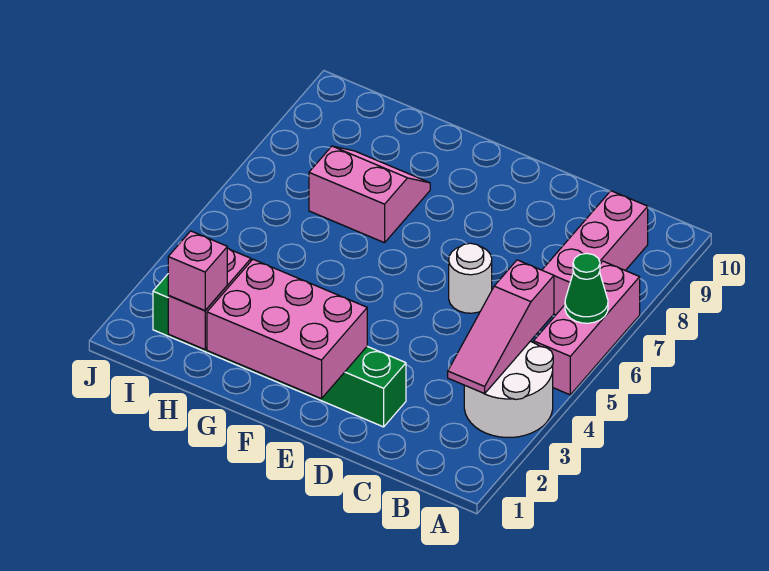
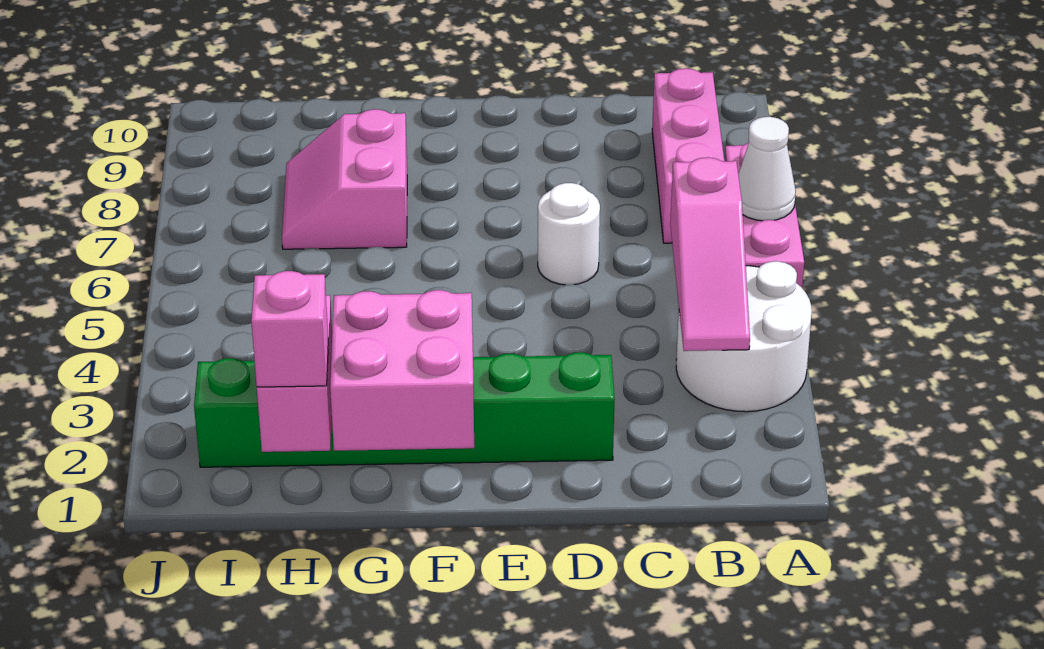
green cone A6 level 2 -> white cone A6 level 2
pink brick E1:G2 level 2 -> pink brick F1:G2 level 2
pink slope G7:H8 level 1 top 7 -> pink slope G7:H8 level 1 top G

